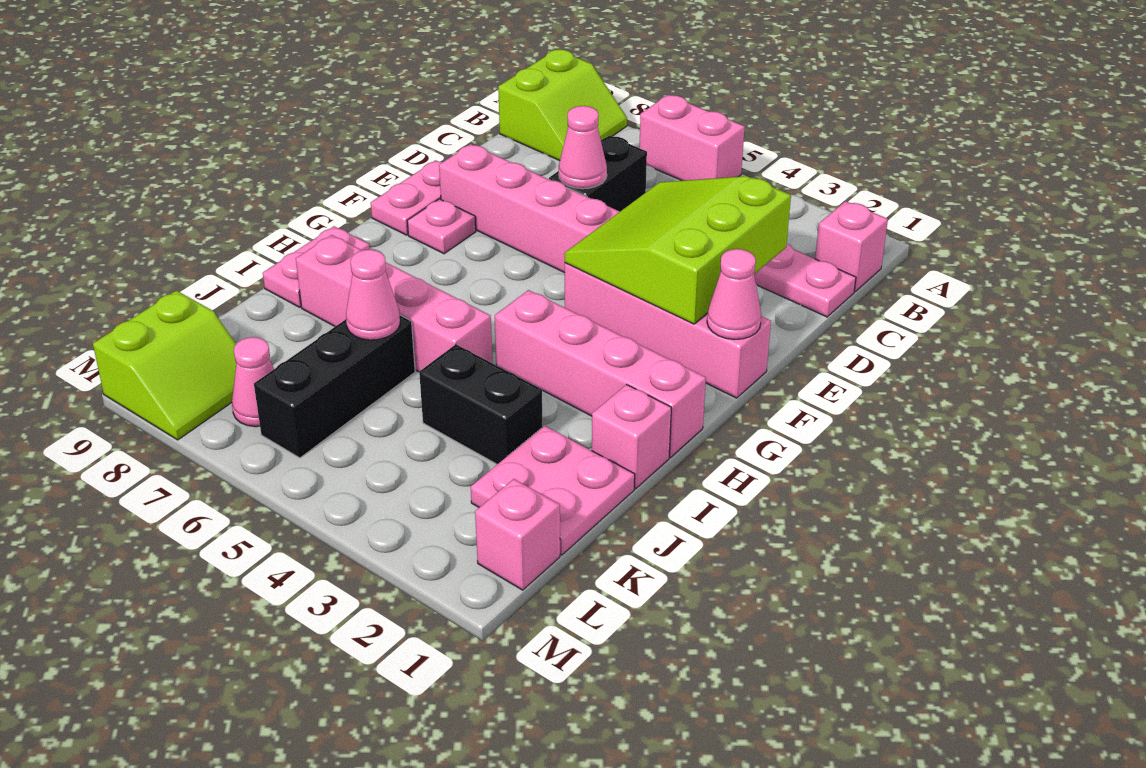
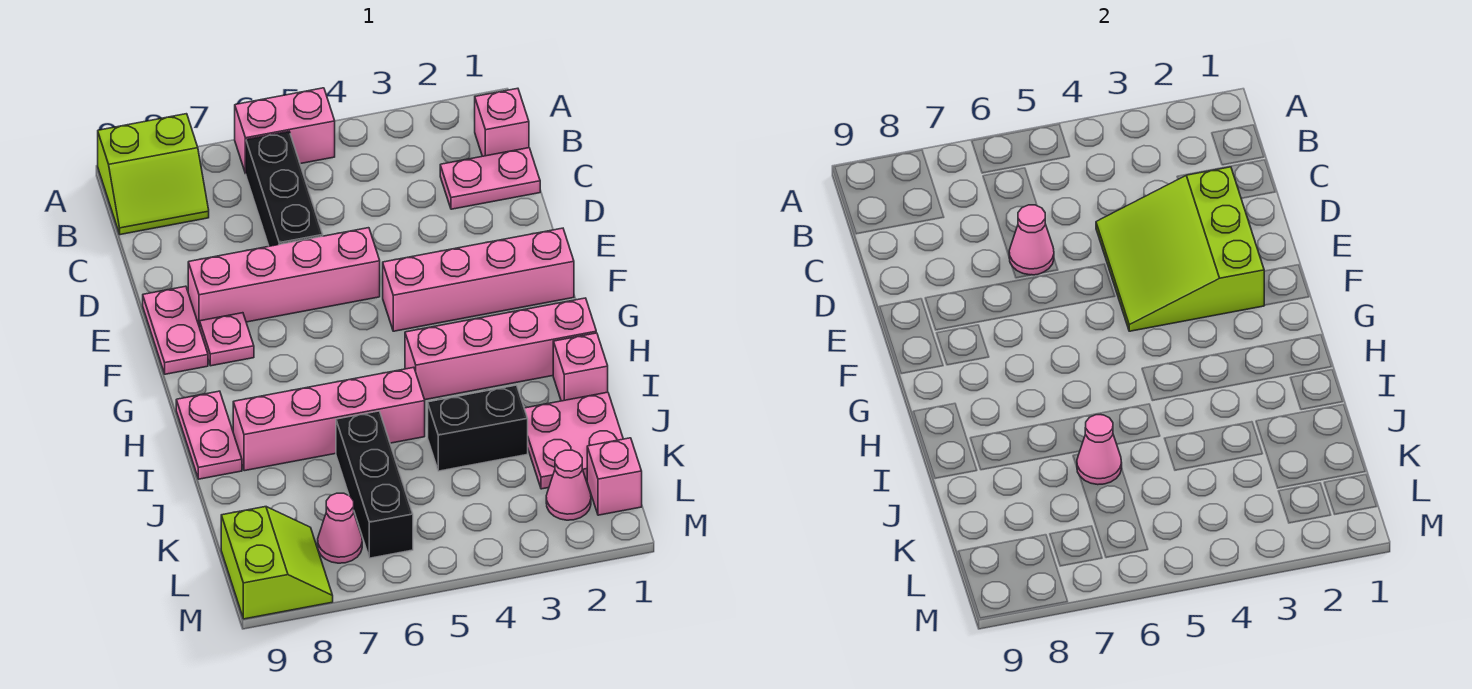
lime slope A8:B9 level 1 top 9 -> lime slope A8:B9 level 1 top A
black brick C6:D6 level 1 -> black brick B6:D6 level 1
pink cone F1 level 2 -> pink cone L2 level 1

